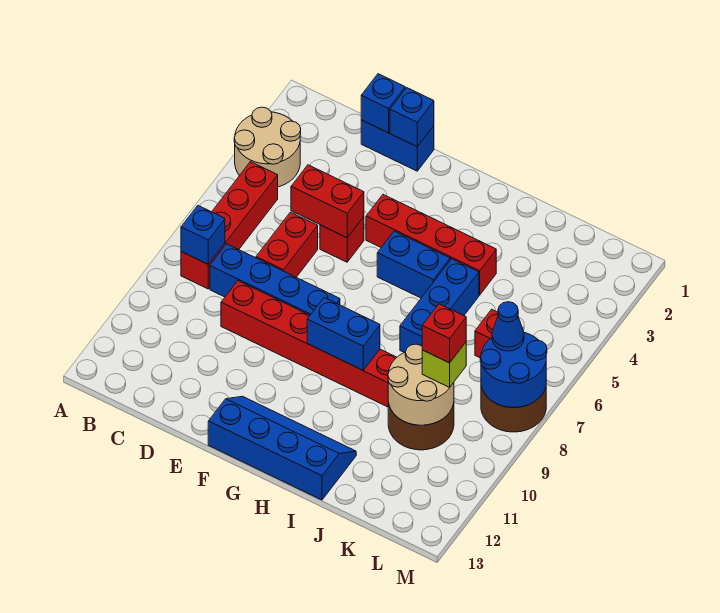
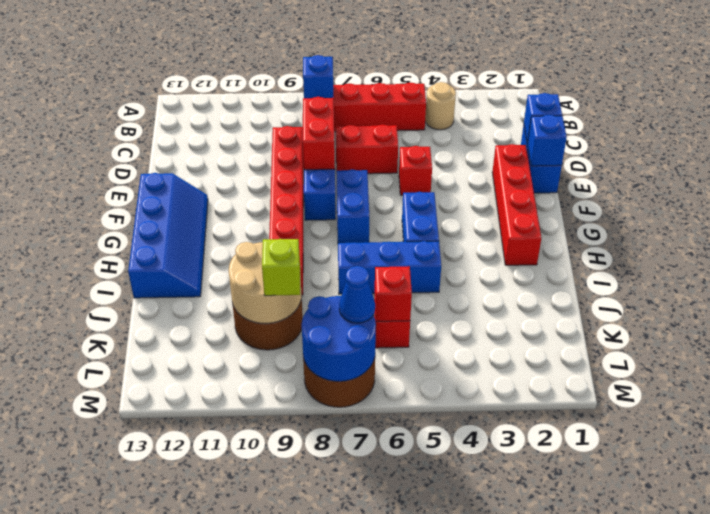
tan round brick A3:B4 level 1 -> tan round brick B4 level 1
red brick D5:E5 level 2 -> red brick D8:E8 level 2
red brick F4:I4 level 1 -> red brick E2:H2 level 1
blue brick G9:H9 level 2 -> blue brick F7:G7 level 1
red brick K9 level 4 -> red brick K6 level 2

